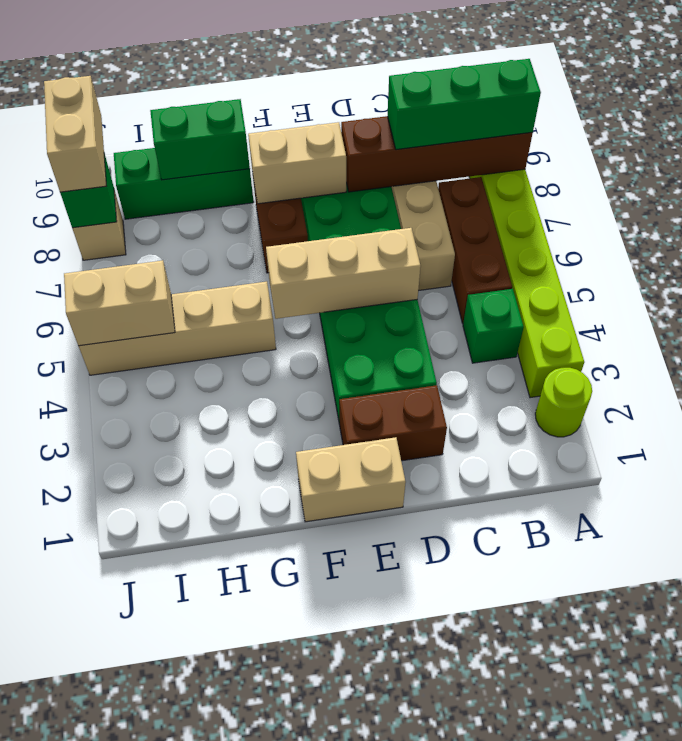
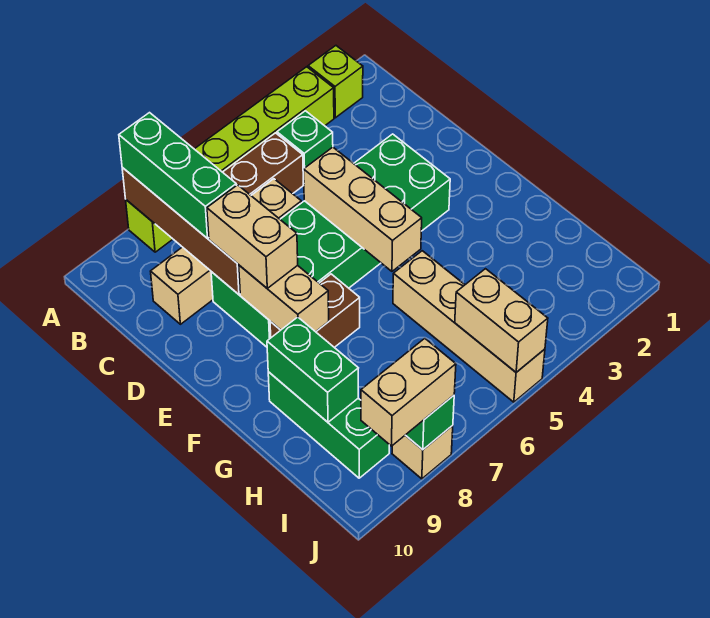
lime round brick A2 level 1 -> lime brick A2 level 1
brown brick D2:E2 level 1 -> none
tan brick E1:F1 level 1 -> tan brick D8:E8 level 3

